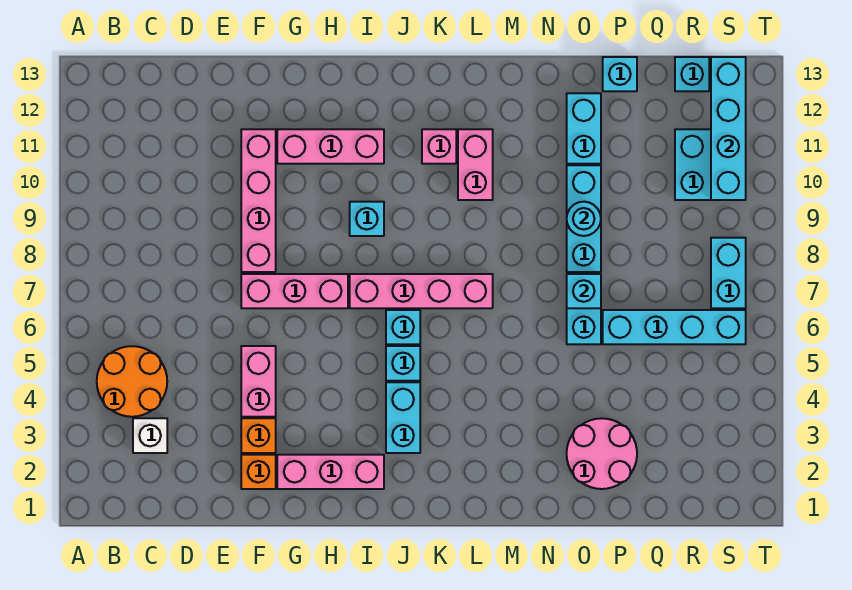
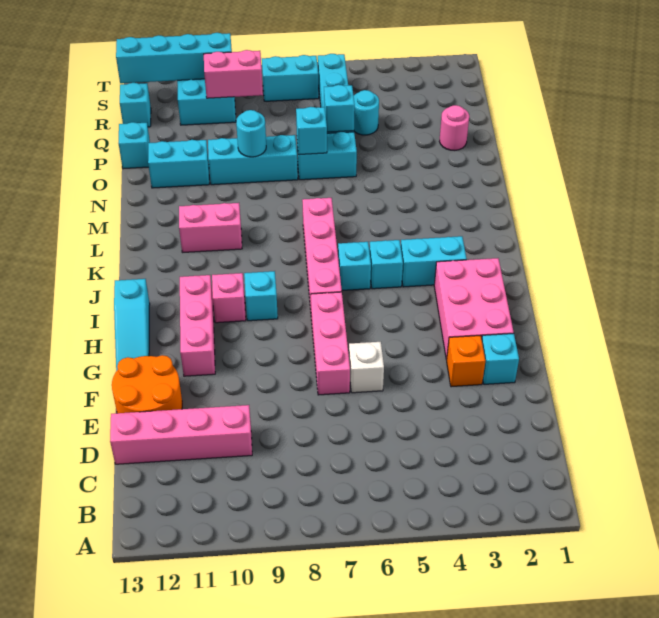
orange round brick B4:C5 level 1 -> orange round brick E12:F13 level 1
white brick C3 level 1 -> white brick F6 level 1
orange brick F2 level 1 -> cyan brick F2 level 1
pink brick F4:F5 level 1 -> pink brick R9:R10 level 2
pink brick F8:F11 level 1 -> pink brick D10:D13 level 1
pink brick G2:I2 level 1 -> pink brick G2:I3 level 1
none -> cyan slope G13:I13 level 1 top I
pink brick K11 level 1 -> pink brick I10 level 1
pink round brick O2:P3 level 1 -> pink round brick P2 level 1
none -> cyan brick P6 level 2
none -> cyan round brick Q5 level 1

